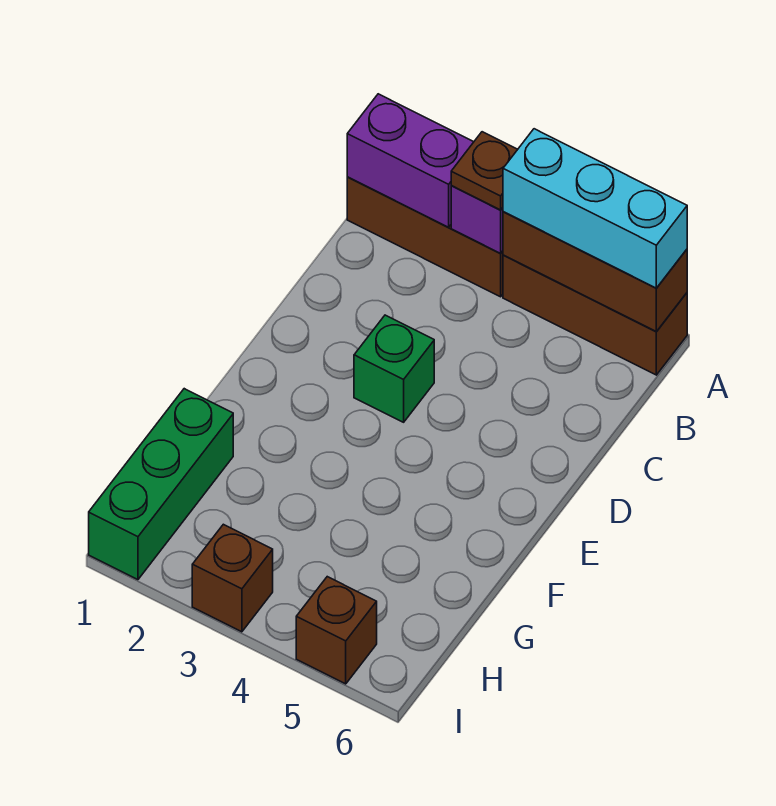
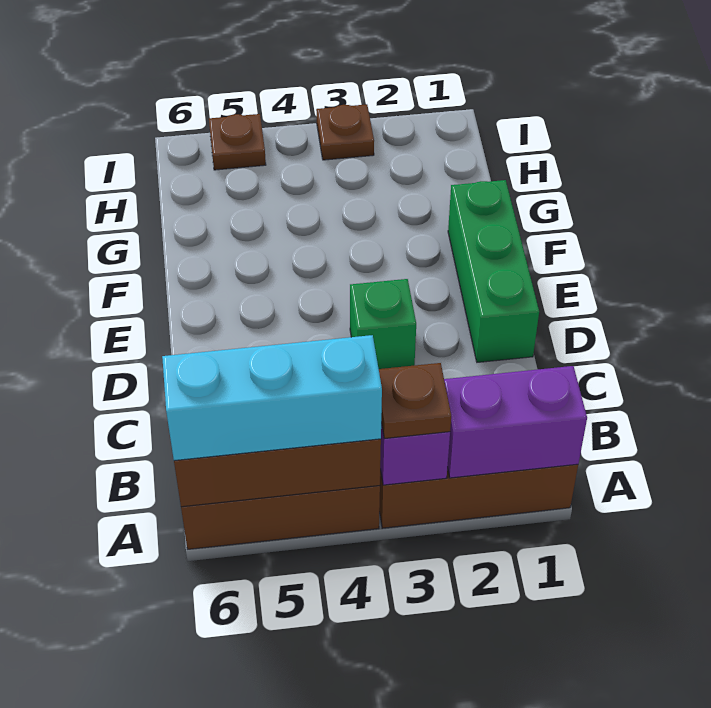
green brick G1:I1 level 1 -> green brick D1:F1 level 1
brown brick I3 level 1 -> brown plate I3 level 1
brown brick I5 level 1 -> brown plate I5 level 1

